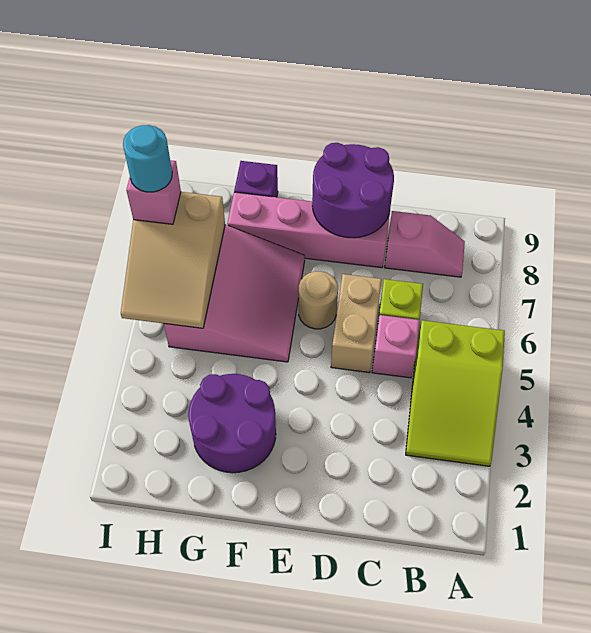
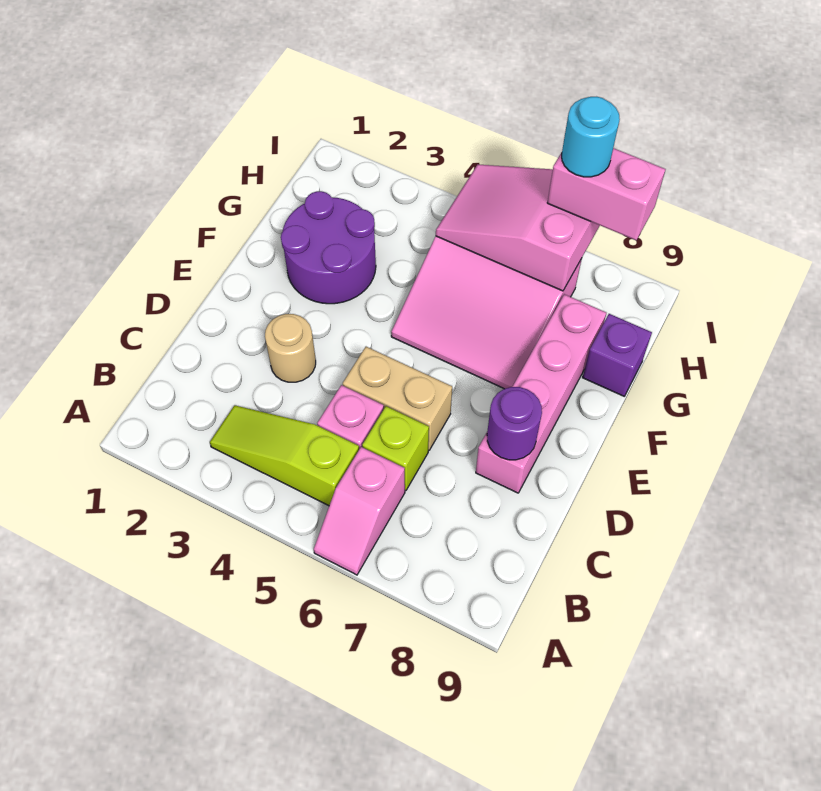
lime slope A3:B5 level 1 top 5 -> lime slope B3:B5 level 1 top 5
pink slope B8:C8 level 1 top C -> pink slope A6:B6 level 1 top B
purple round brick D8:E9 level 2 -> purple round brick D8 level 2
tan round brick E6 level 1 -> tan round brick D3 level 1
tan slope H5:I7 level 2 top 7 -> pink slope H5:I7 level 2 top 7
pink brick I7 level 3 -> pink brick I7:I8 level 3

